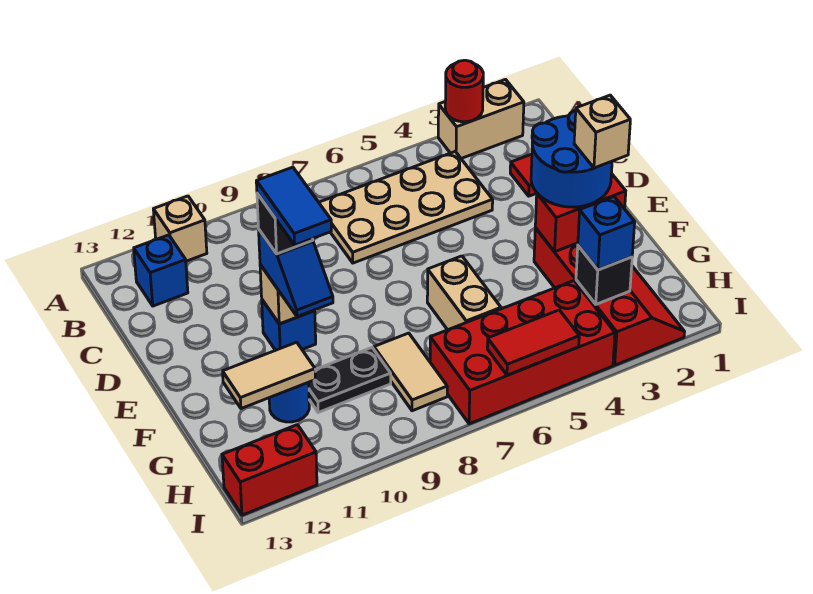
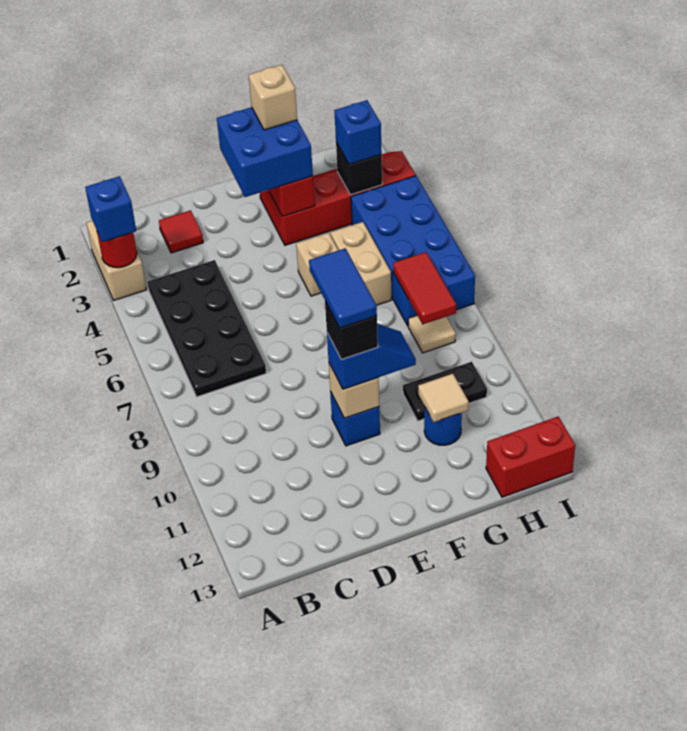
tan brick A11 level 1 -> tan brick F5 level 1
tan plate B4:C7 level 1 -> black plate B4:C7 level 1
blue brick B12 level 1 -> blue brick A3 level 3
blue round brick E2:F3 level 3 -> blue brick E2:F3 level 3
blue tile E10:F10 level 5 -> blue tile E9:E10 level 5
tan brick F6:G6 level 1 -> tan brick G5:G6 level 1
tan tile G8:H8 level 1 -> tan tile H8 level 1
black plate G9:G10 level 1 -> black plate G10:H10 level 1
tan tile G11:G12 level 2 -> tan tile G11 level 2
red brick H4:I7 level 1 -> blue brick H4:I7 level 1
red tile I5:I6 level 2 -> red tile H7:H8 level 2
red brick I12:I13 level 1 -> red brick H13:I13 level 1

